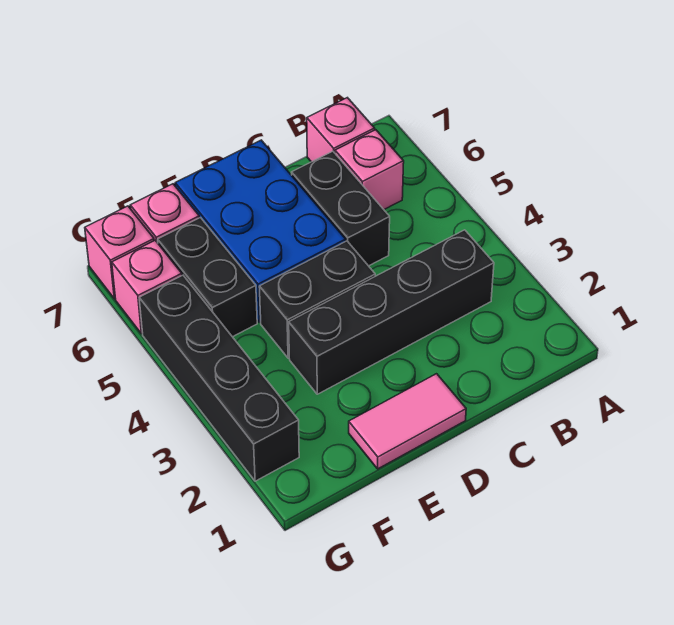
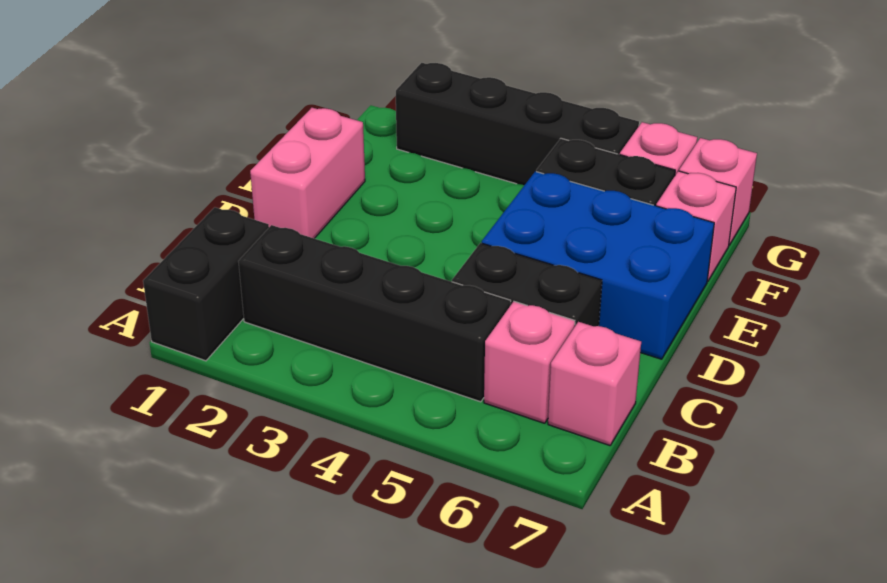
black brick B3:E3 level 1 -> black brick B2:B5 level 1
pink tile D1:E1 level 1 -> pink brick D1:E1 level 1
black brick D4:E4 level 1 -> black brick A1:B1 level 1

